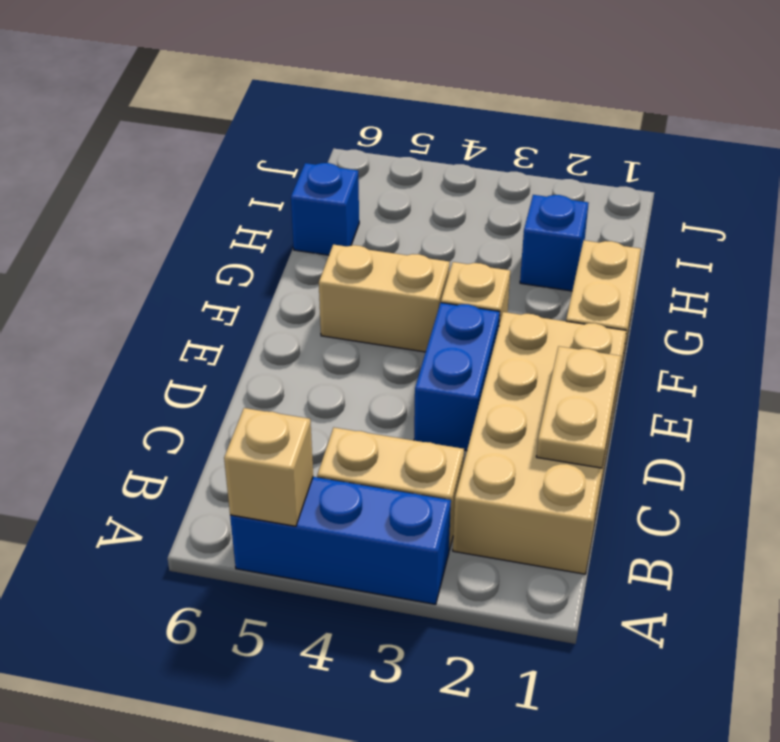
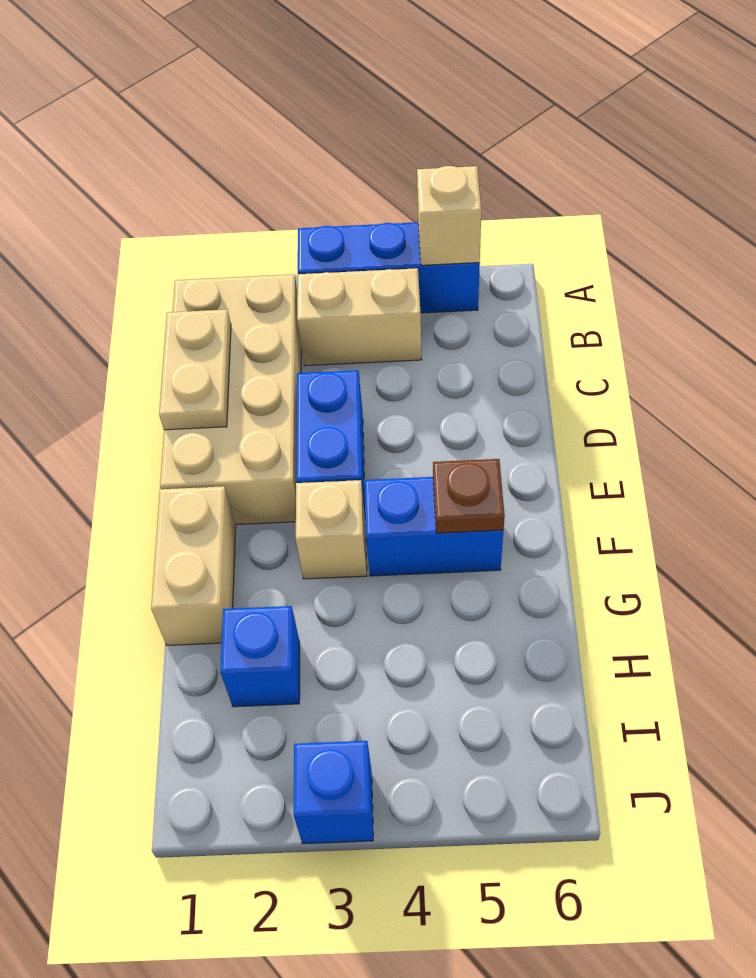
tan brick F4:F5 level 1 -> blue brick F4:F5 level 1
none -> brown plate F5 level 2
blue brick H6 level 1 -> blue brick J3 level 1

